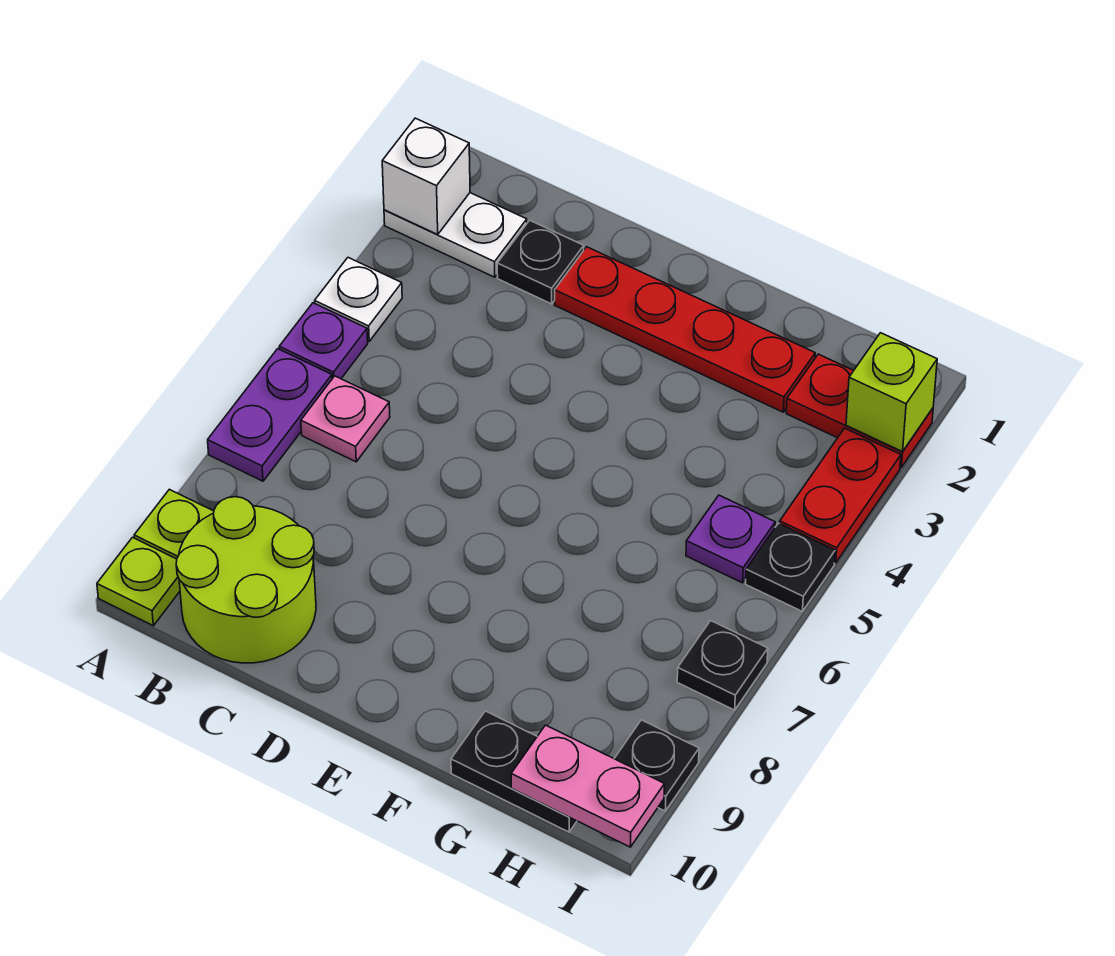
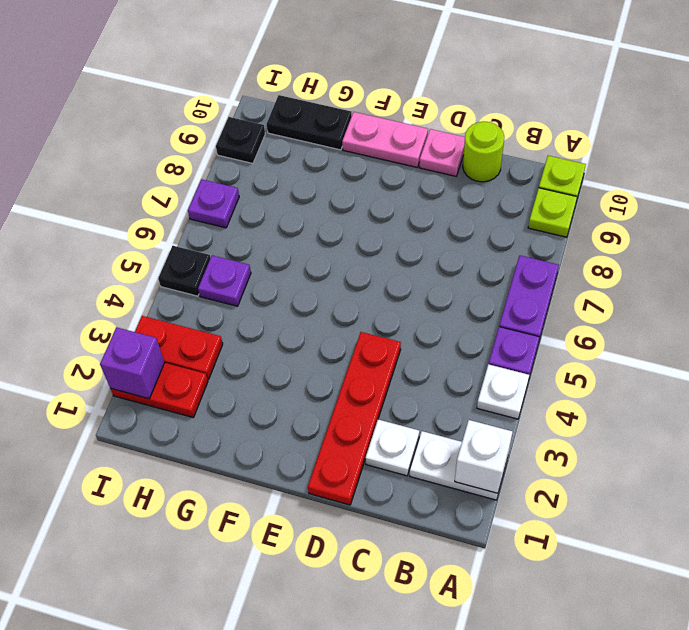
pink plate B6 level 1 -> pink plate D10 level 1
lime round brick B9:C10 level 1 -> lime round brick C10 level 1
black plate C2 level 1 -> white plate C2 level 1
red plate D2:G2 level 1 -> red plate D1:D4 level 1
pink plate H10:I10 level 2 -> pink plate E10:F10 level 1
lime brick I2 level 2 -> purple brick I2 level 2
red plate I3:I4 level 1 -> red plate H3:I3 level 1
black plate I7 level 1 -> purple plate I7 level 1

